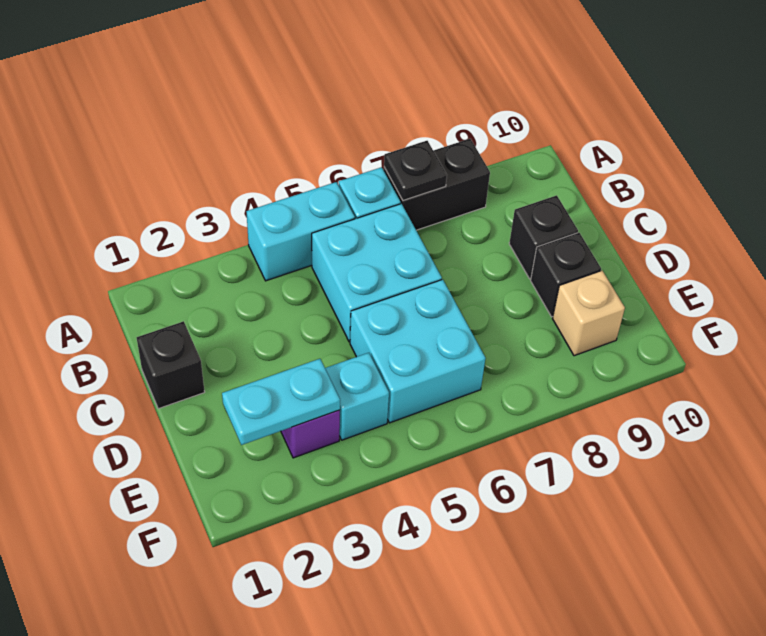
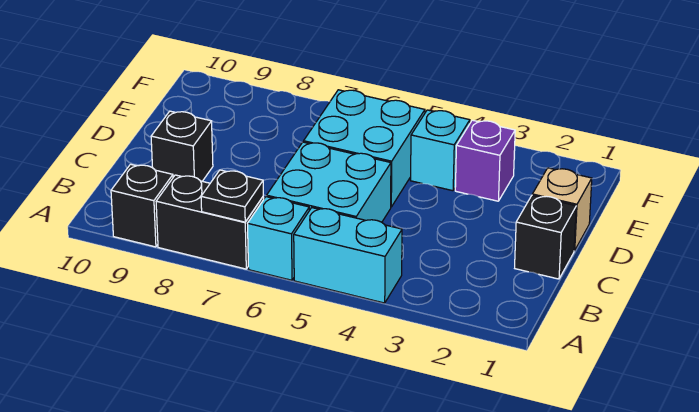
black brick D9 level 1 -> black brick A9 level 1
cyan plate E2:E3 level 2 -> none
tan brick E9 level 1 -> tan brick D1 level 1

